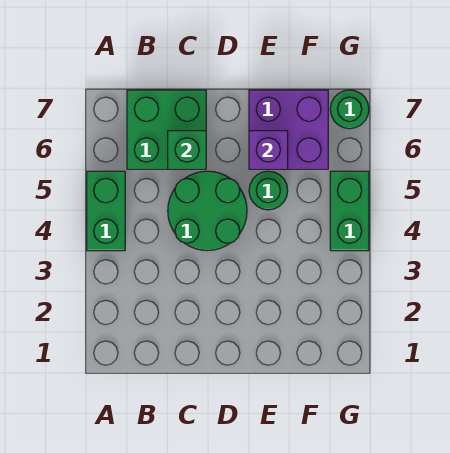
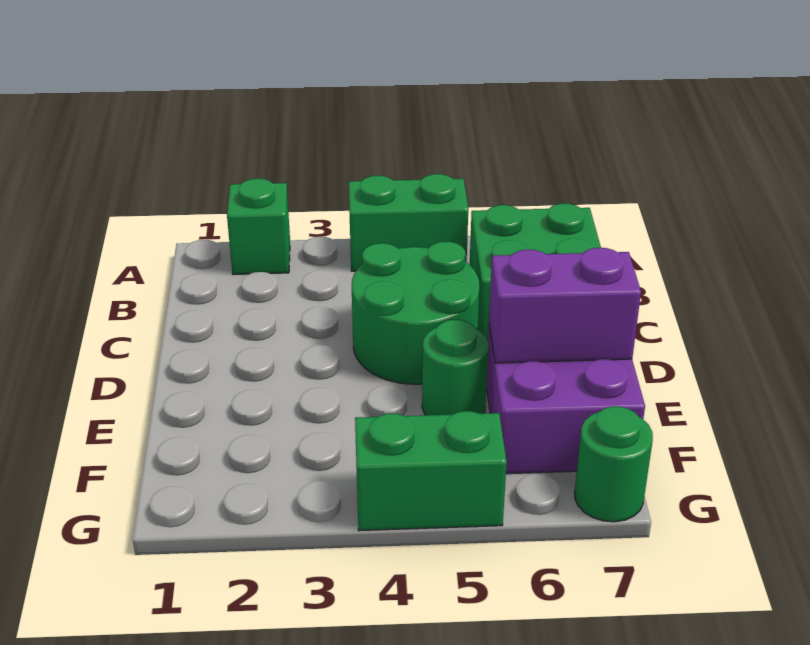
green brick C6 level 2 -> green brick A2 level 1
purple brick E6 level 2 -> purple brick E6:E7 level 2

